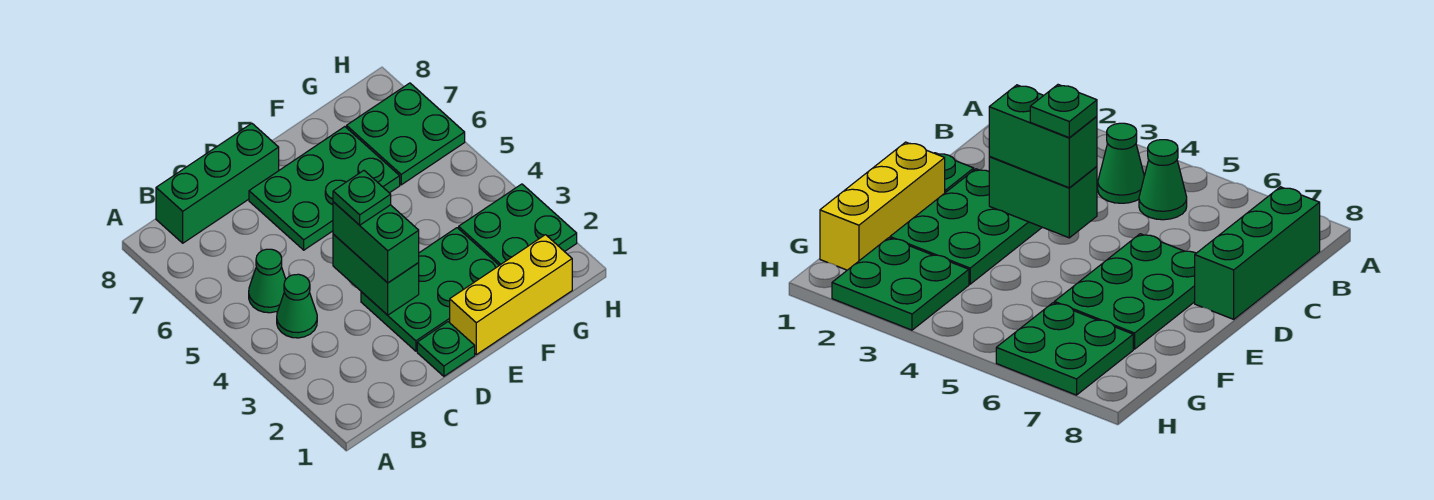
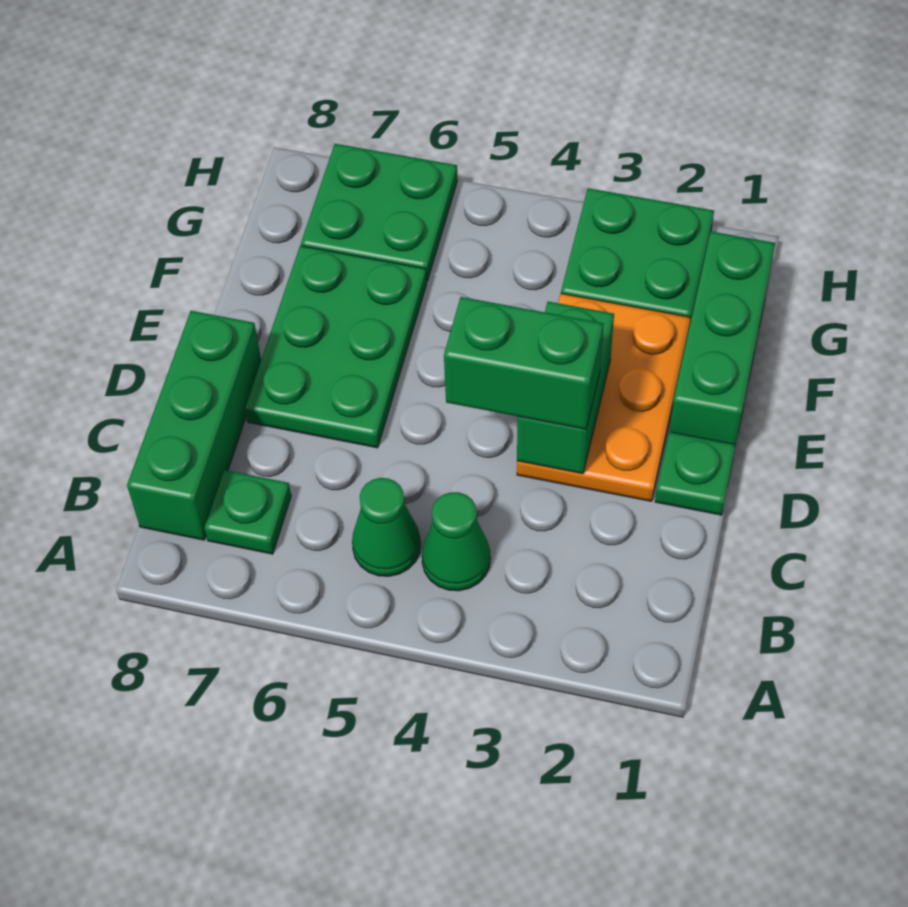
green plate D2:F3 level 1 -> orange plate D2:F3 level 1
green brick D3:D4 level 2 -> green brick D3:E3 level 2
green plate D4 level 4 -> green plate B7 level 1
yellow brick E1:G1 level 1 -> green brick E1:G1 level 1

